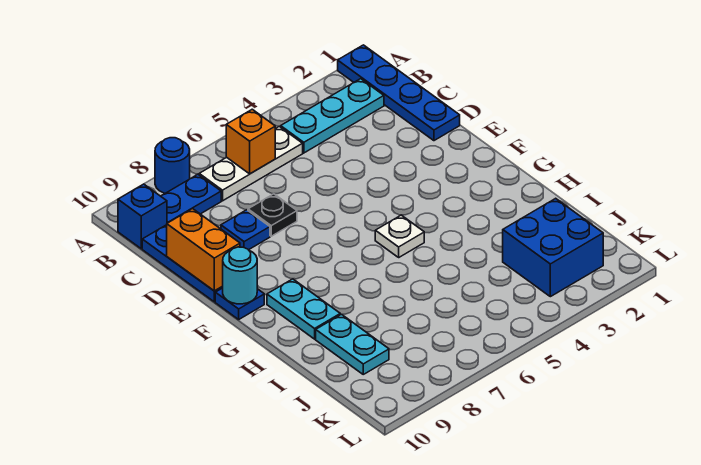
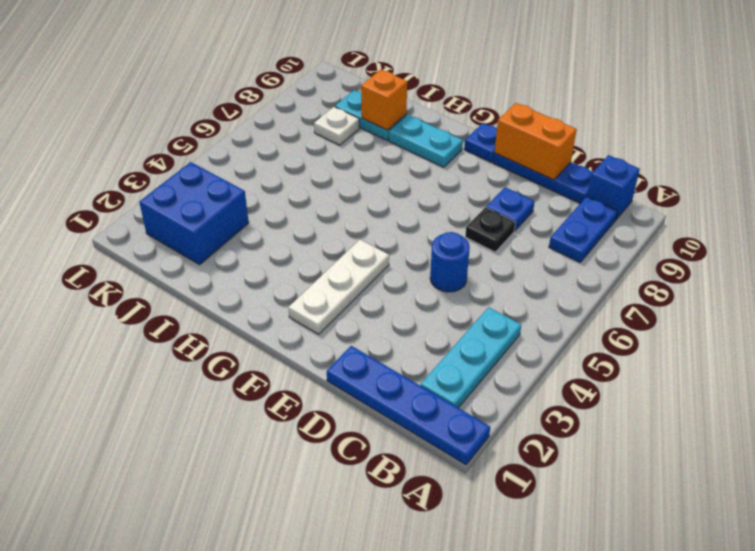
blue round brick A8 level 1 -> blue round brick D5 level 1
white plate B5:B7 level 1 -> white plate F2:F4 level 1
orange brick B6 level 2 -> orange brick I9 level 2
cyan round brick F10 level 2 -> none
white plate G5 level 1 -> white plate J8 level 1

